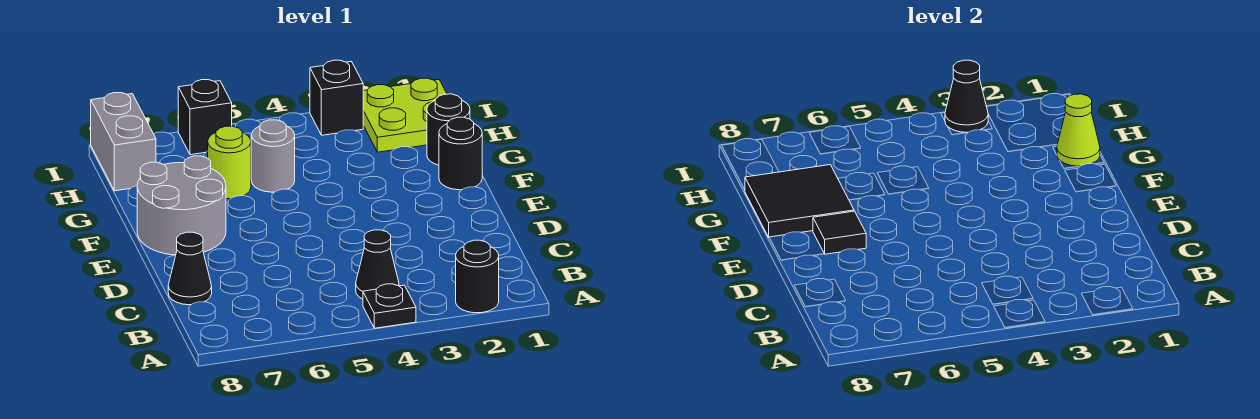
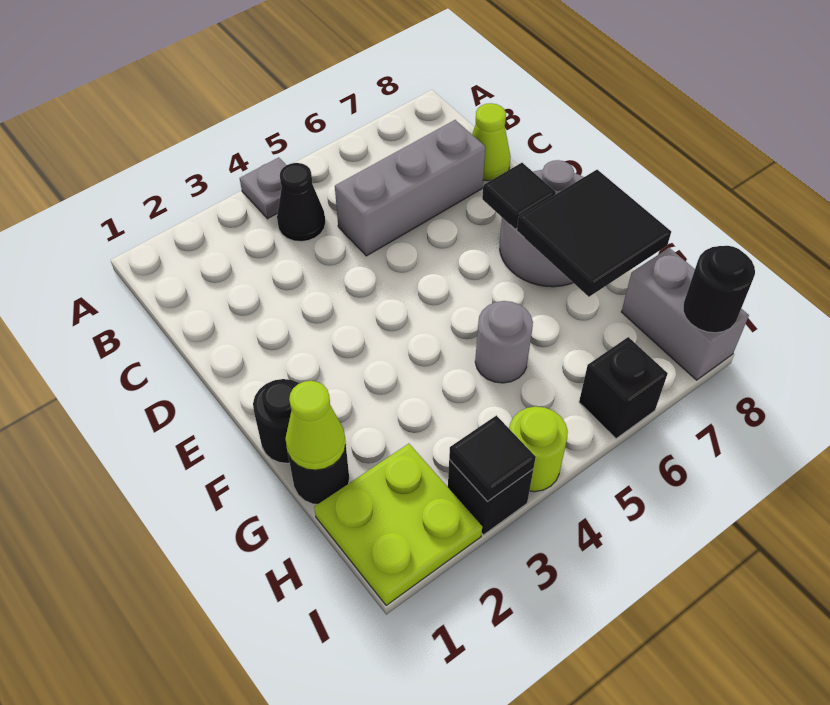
black round brick A2 level 1 -> black round brick I8 level 2
black plate A4 level 1 -> grey plate A4 level 1
none -> grey brick C5:C7 level 1
black cone C8 level 1 -> lime cone C8 level 1
lime round brick G6 level 1 -> lime round brick I4 level 1
black cone I3 level 2 -> black tile I3 level 2

